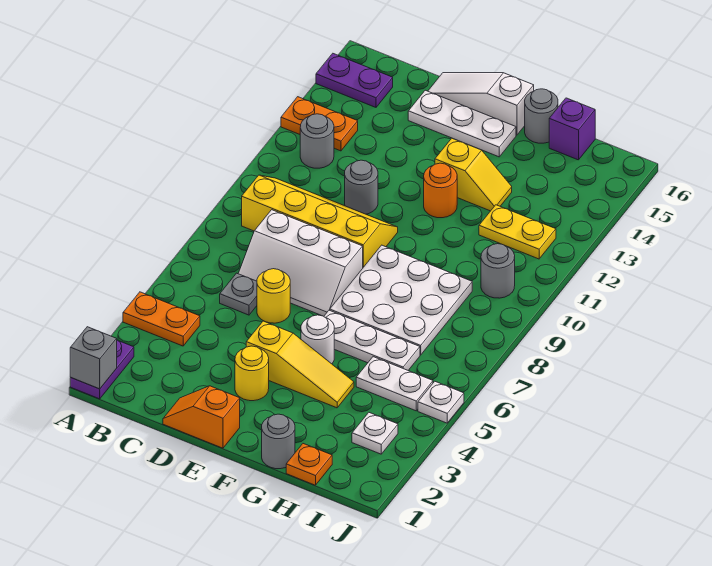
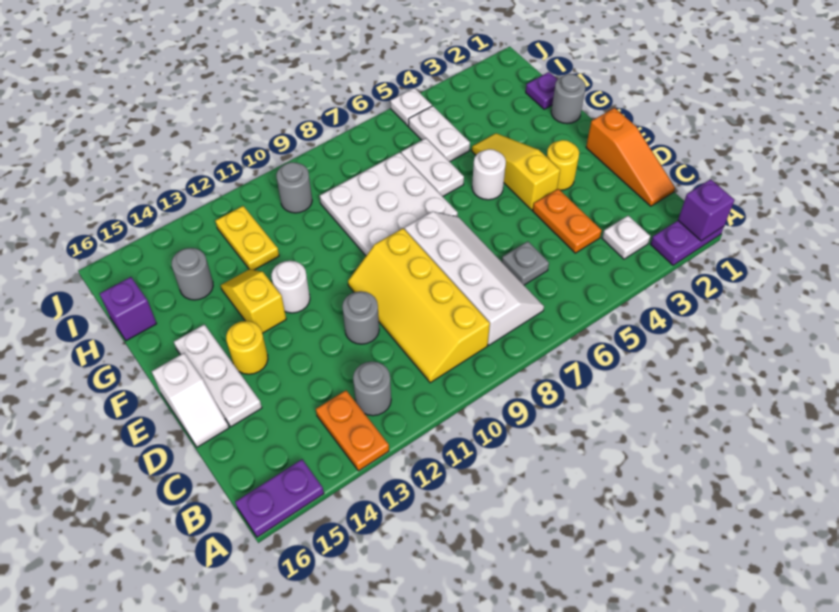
grey brick A1 level 2 -> purple brick A1 level 2
orange plate A4:B4 level 1 -> orange plate C4:D4 level 1
purple plate A15:B15 level 1 -> purple plate A15:A16 level 1
white slope C7:E8 level 1 top 8 -> white slope B7:E8 level 1 top 8
orange slope D1:E1 level 1 top E -> orange slope C1:E1 level 1 top E
yellow round brick D6 level 1 -> yellow round brick E14 level 1
white slope D16:F16 level 1 top F -> white slope D16:E16 level 1 top E
white plate F6:H6 level 1 -> white plate G6:H6 level 1
orange round brick F12 level 1 -> white round brick F12 level 1
grey round brick G16 level 1 -> grey round brick H14 level 1
orange plate H1 level 1 -> purple plate H1 level 1
white plate I3 level 1 -> white plate B3 level 1

